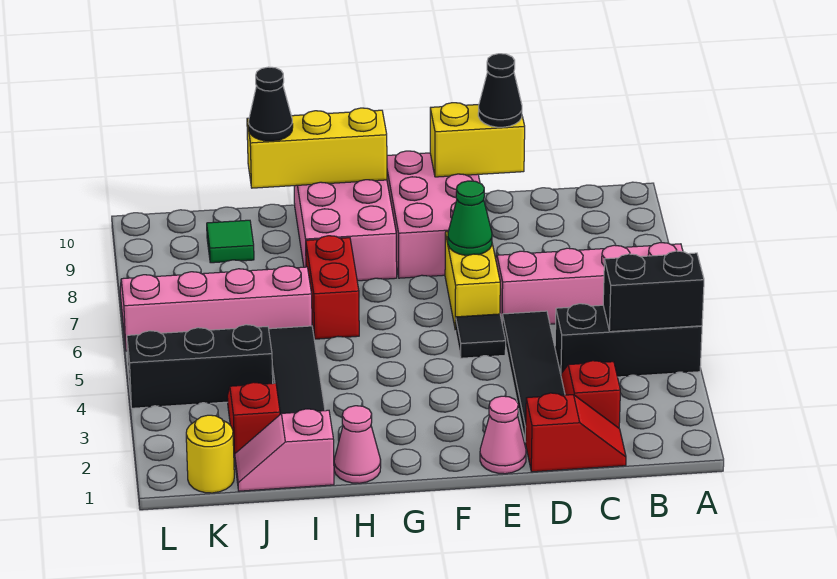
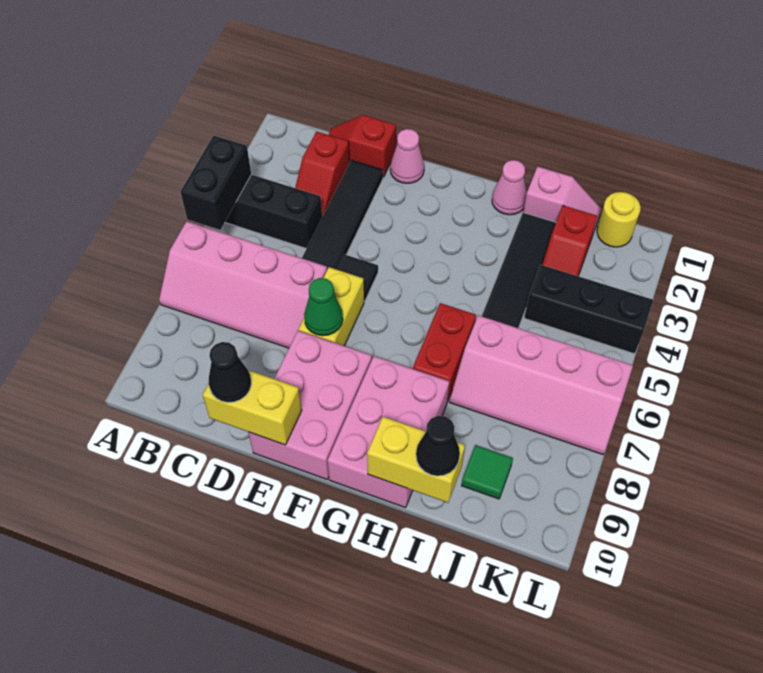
black brick A4:B4 level 2 -> black brick A4:A5 level 2
yellow brick G10:I10 level 2 -> yellow brick H10:I10 level 2

